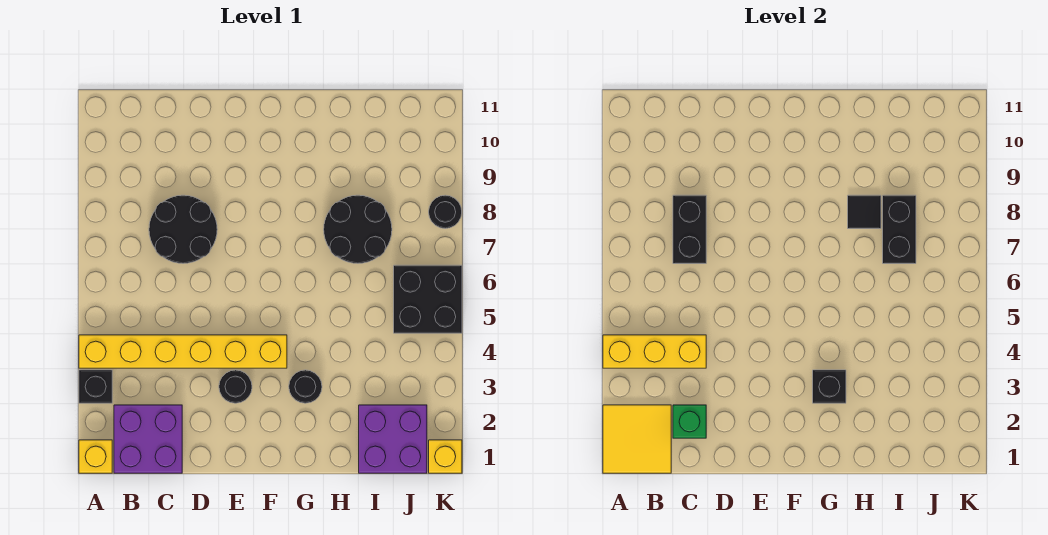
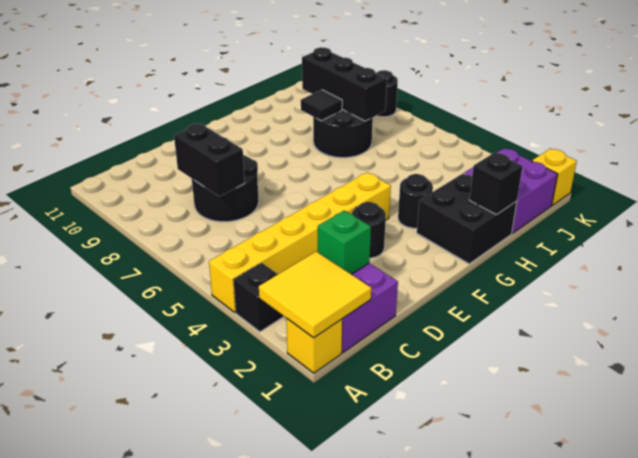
yellow brick A4:C4 level 2 -> none
black brick G3 level 2 -> black brick H1 level 2
black brick I7:I8 level 2 -> black brick I7:I9 level 2
black brick J5:K6 level 1 -> black brick G1:H2 level 1

